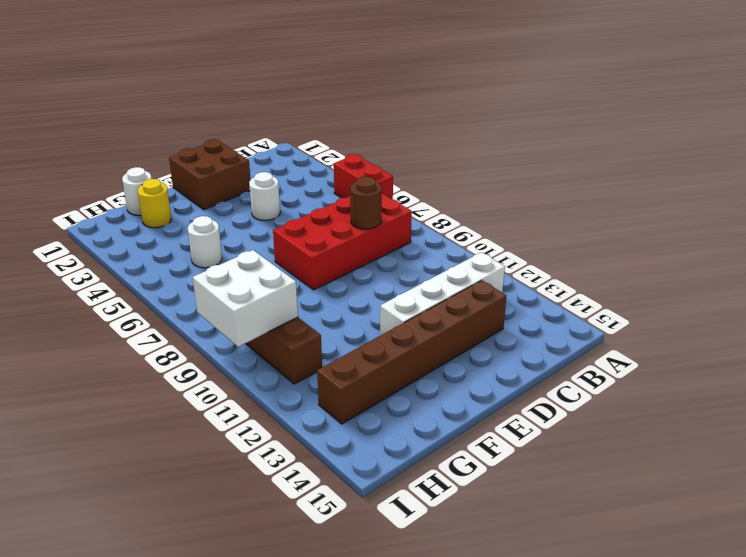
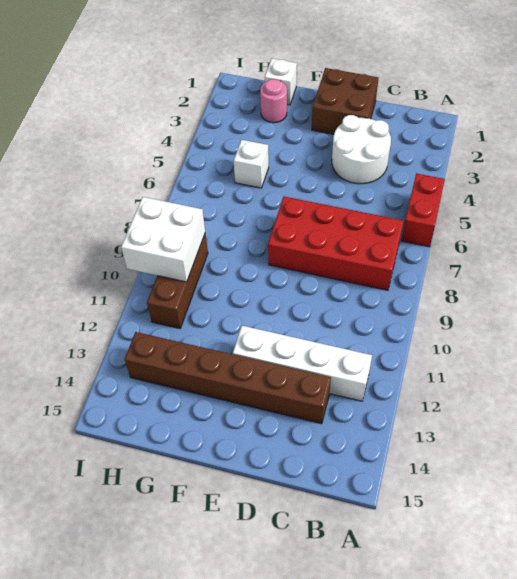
brown round brick C8 level 2 -> none
white round brick D4 level 1 -> white round brick C3:D4 level 1
white round brick G1 level 1 -> white brick G1 level 1
yellow round brick G2 level 1 -> pink round brick G2 level 1
white round brick G5 level 1 -> white brick G5 level 1

